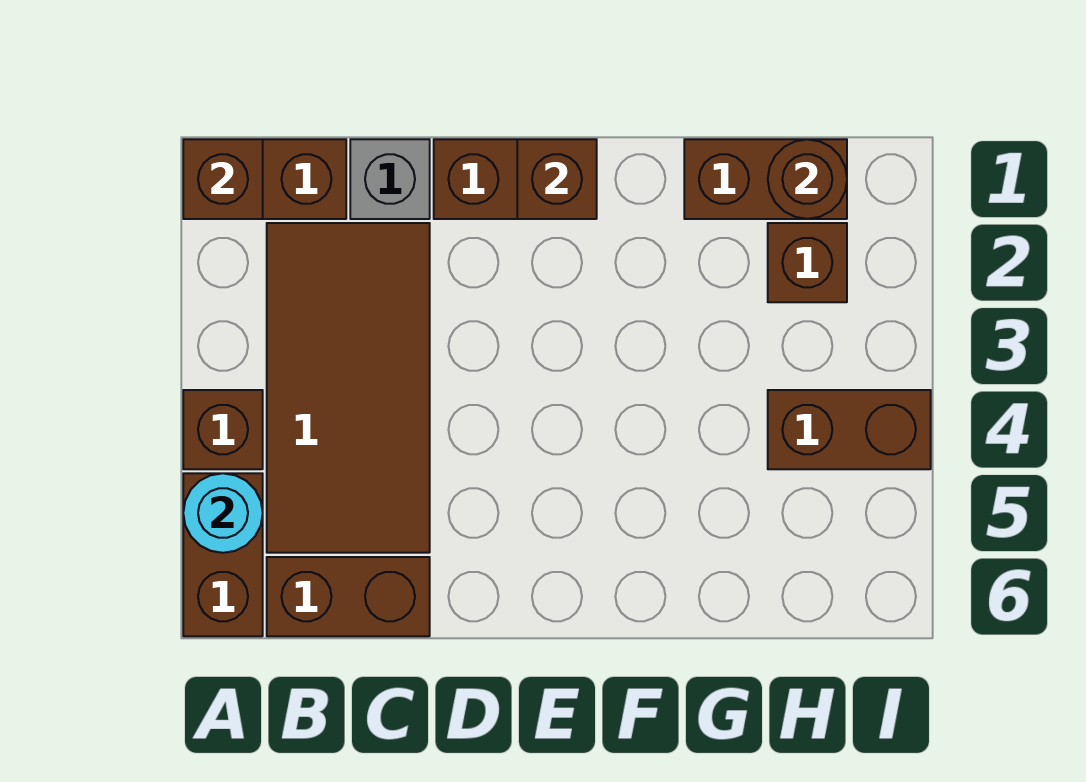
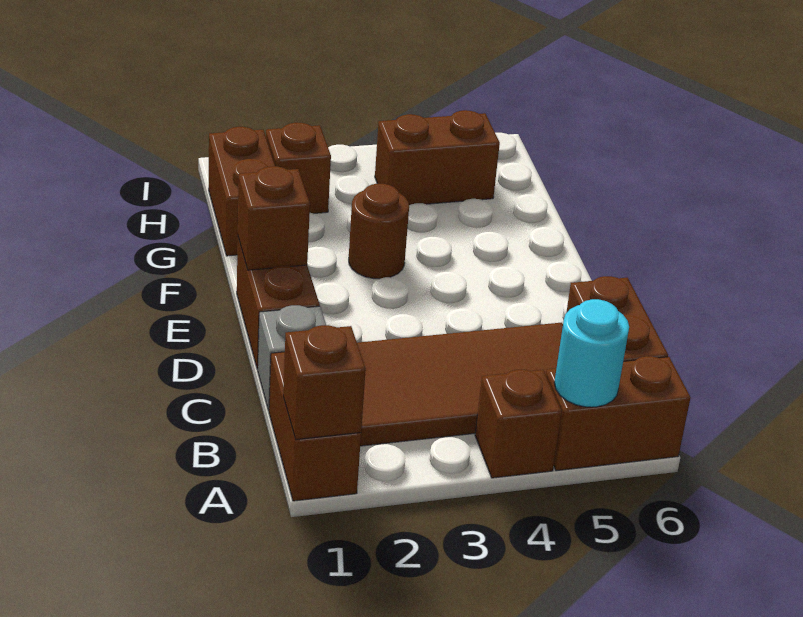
brown round brick H1 level 2 -> brown round brick F3 level 1
brown brick H4:I4 level 1 -> brown brick H4:H5 level 1

